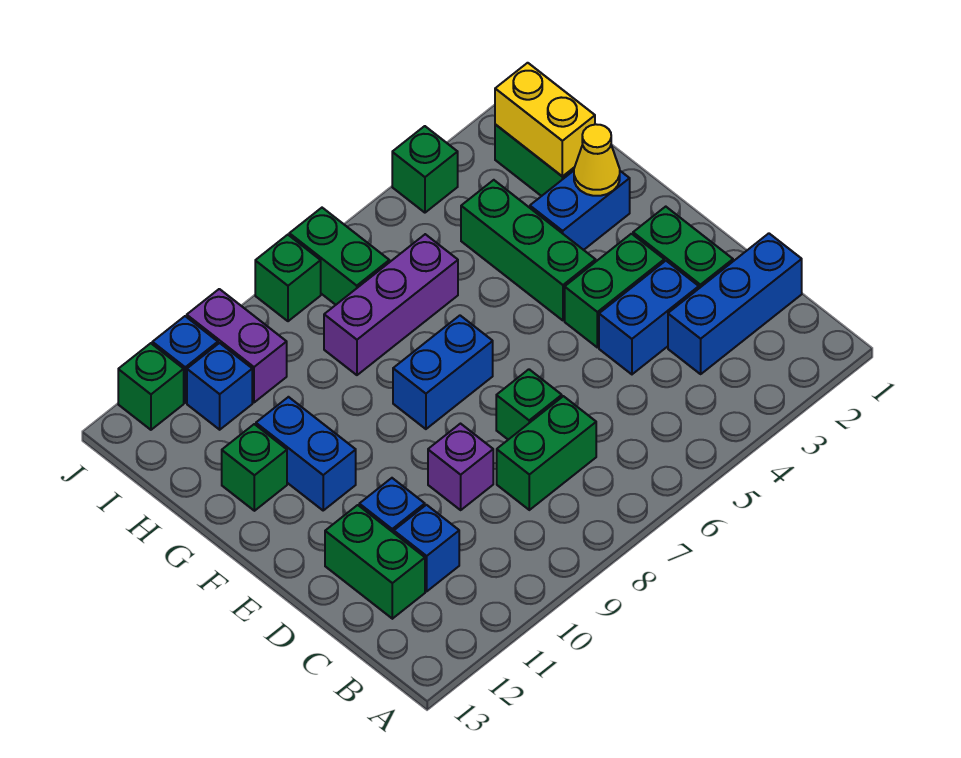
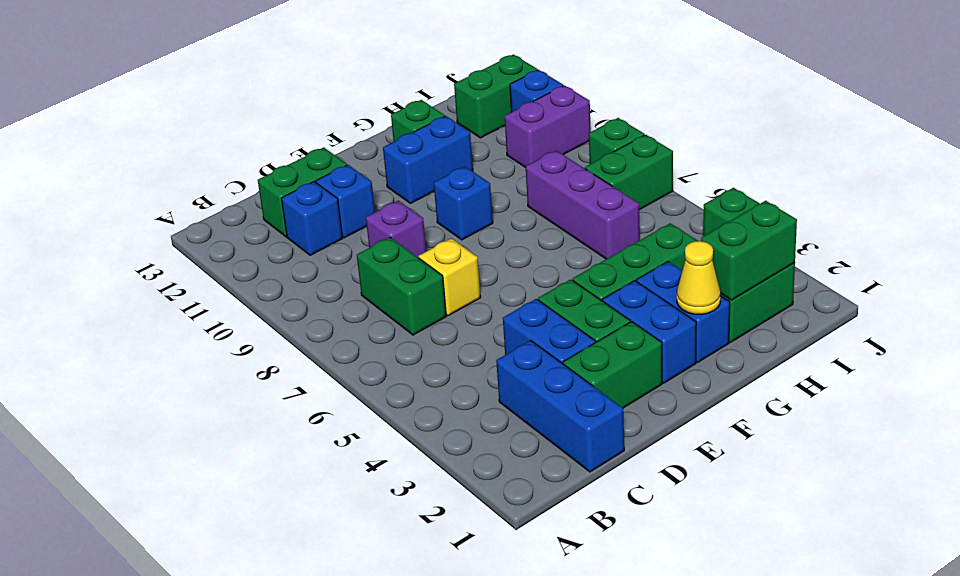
green brick D7 level 1 -> yellow brick D7 level 1
blue brick F7:F8 level 1 -> blue brick F2:F3 level 1
yellow brick H2:I2 level 2 -> green brick H2:I2 level 2
blue brick I11 level 1 -> blue brick F9 level 1
green brick J12 level 1 -> green brick I12:J12 level 1

